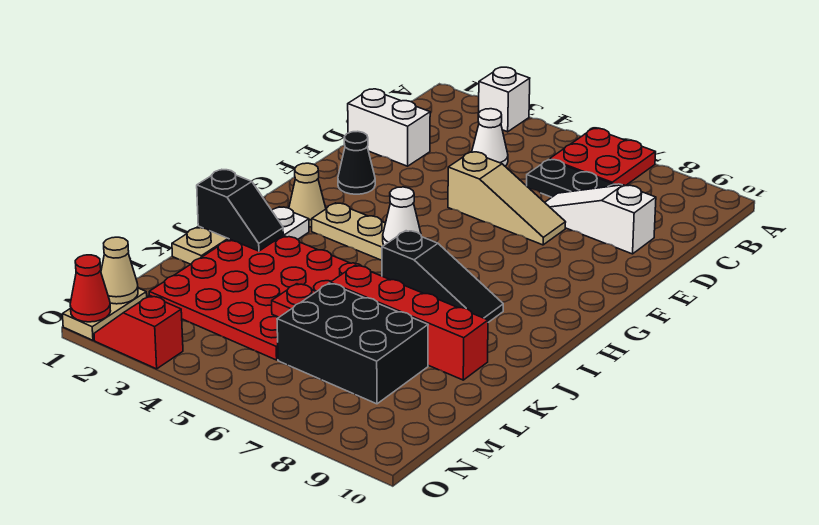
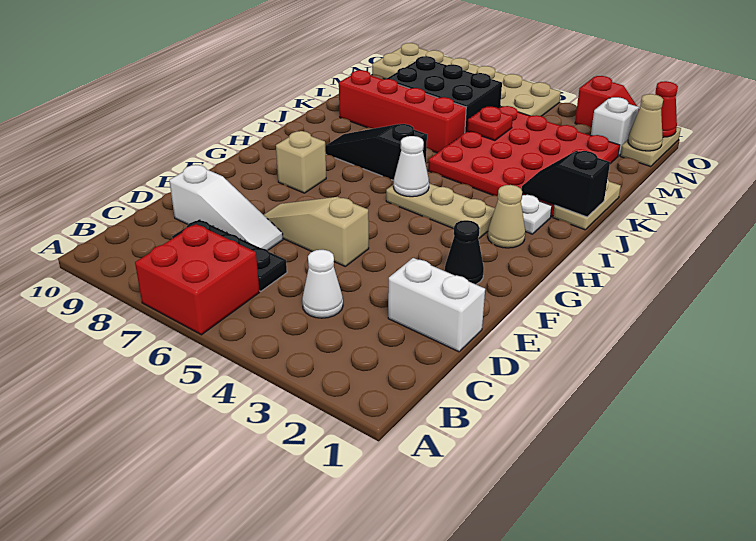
white brick A3 level 1 -> white brick N2 level 1
red plate A6:B7 level 1 -> red brick A6:B7 level 1
none -> tan brick G8 level 1
none -> tan plate N5:O10 level 1

